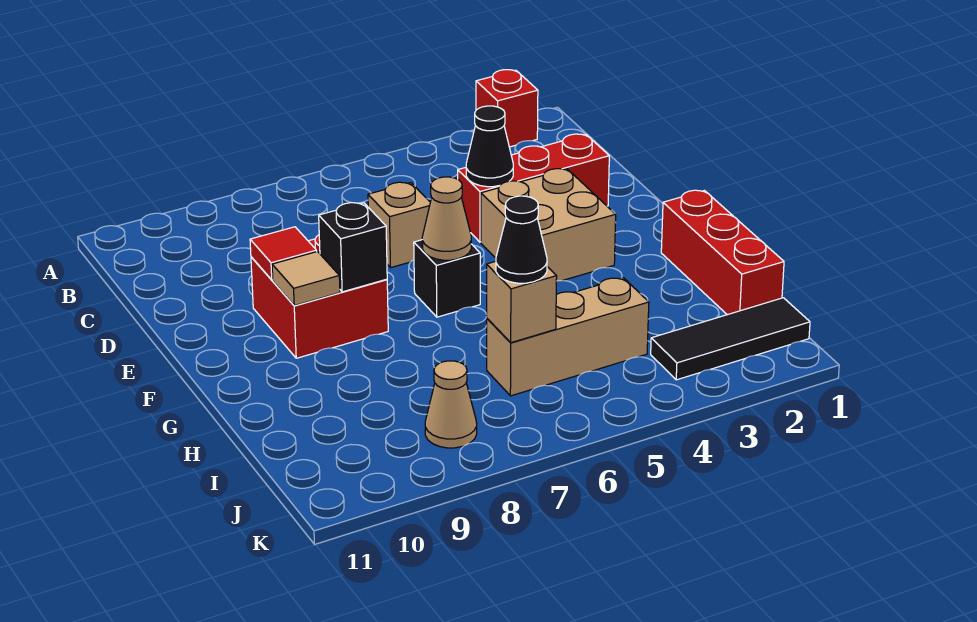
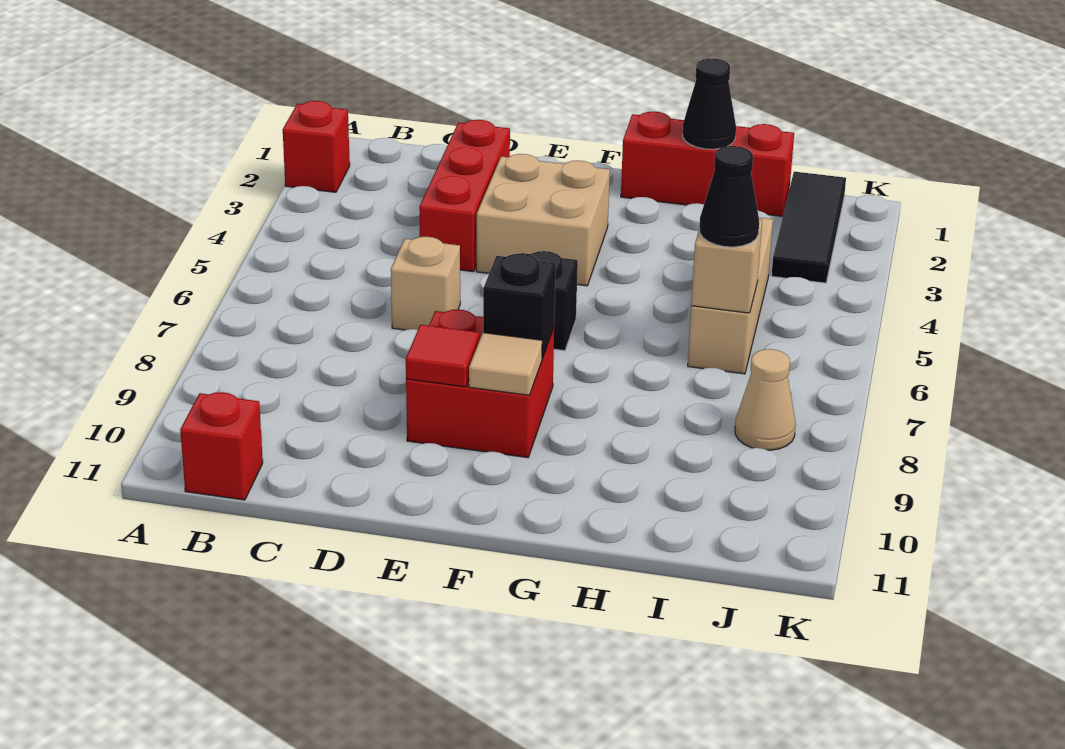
none -> red brick B11 level 1
black cone D4 level 2 -> black cone H1 level 2
tan cone F6 level 2 -> none

